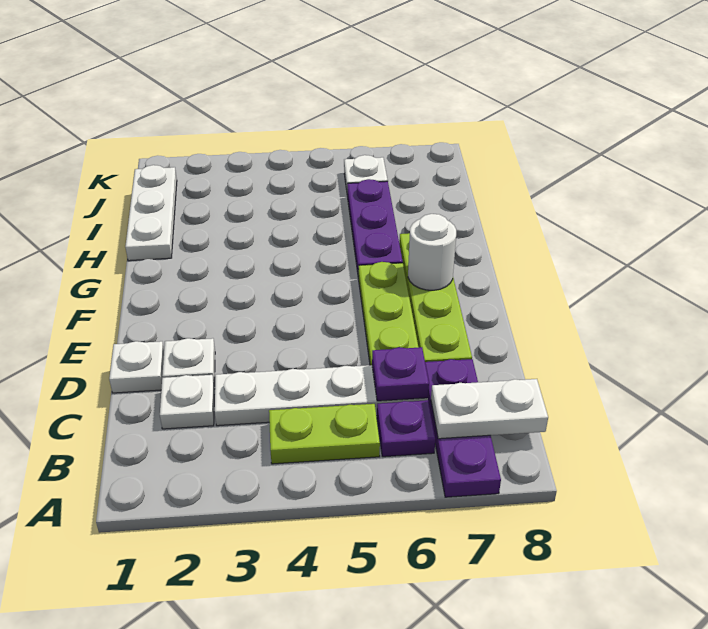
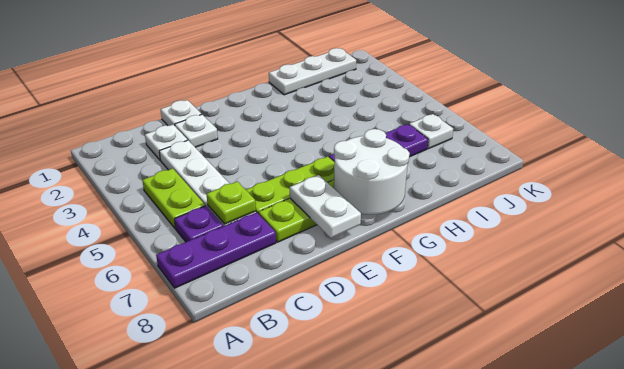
white plate B7:B8 level 2 -> white plate E7:E8 level 2
purple plate C6 level 2 -> lime plate C6 level 2
white round brick F7 level 2 -> white round brick F7:G8 level 2

